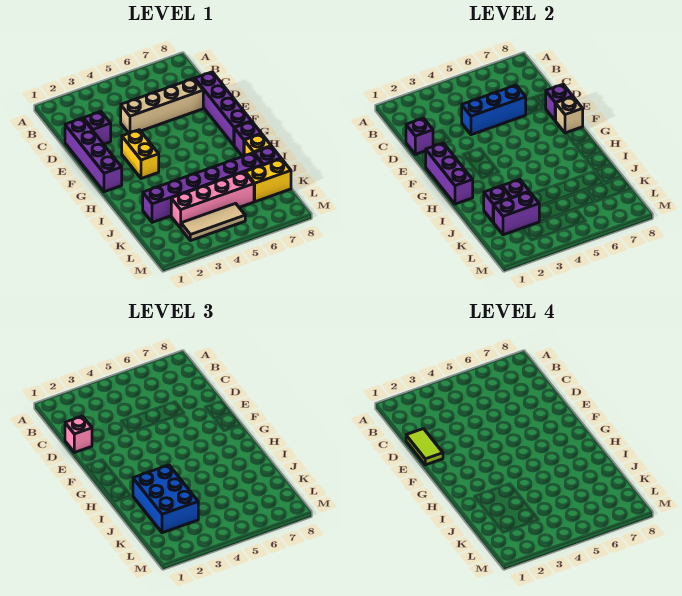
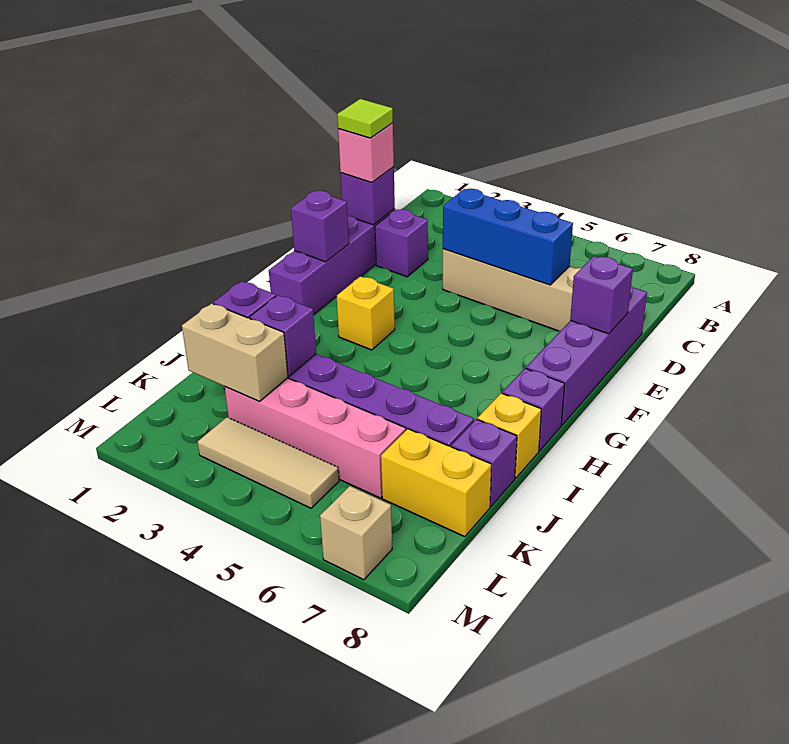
lime tile D1:E1 level 4 -> lime tile D1 level 4
purple brick F1:H1 level 2 -> purple brick F1 level 2
yellow brick F3:G3 level 1 -> yellow brick G3 level 1
tan brick F8 level 2 -> tan brick M7 level 1
blue brick I2:K3 level 3 -> none
purple brick K2:K3 level 2 -> tan brick K2:K3 level 2

